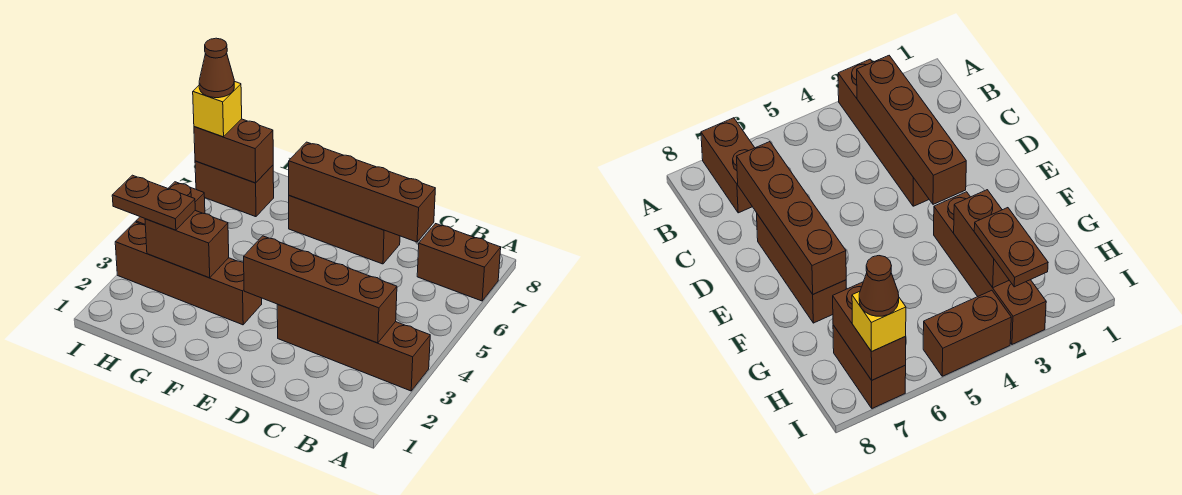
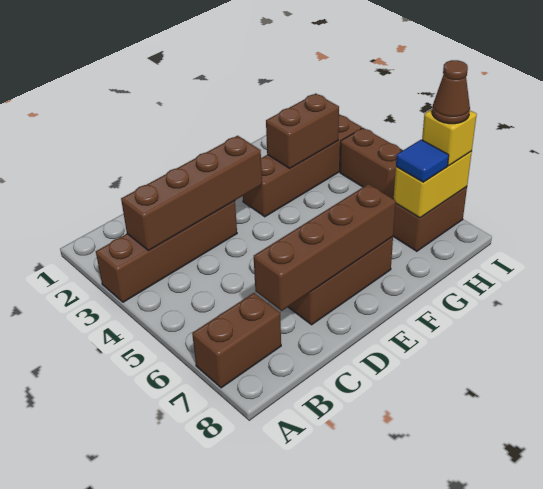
brown plate H3:I3 level 3 -> none
brown brick H7:I7 level 2 -> yellow brick H7:I7 level 2
none -> blue tile H7 level 3

